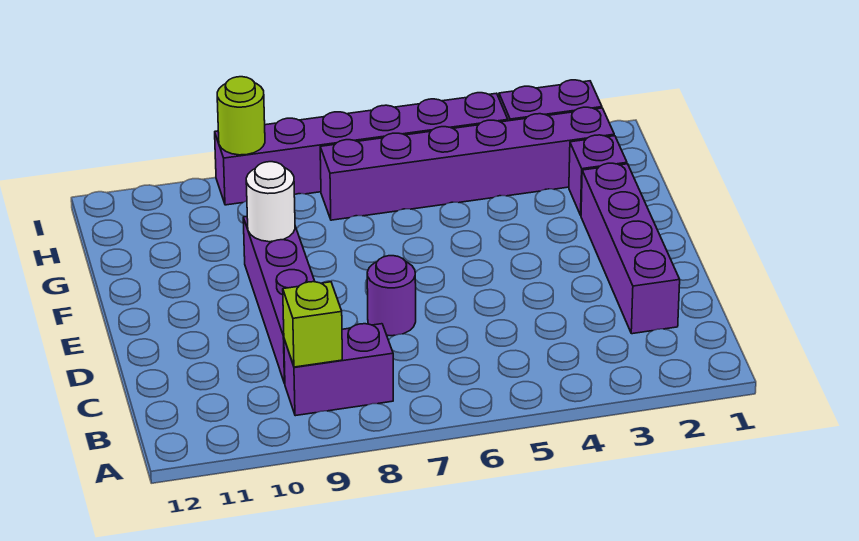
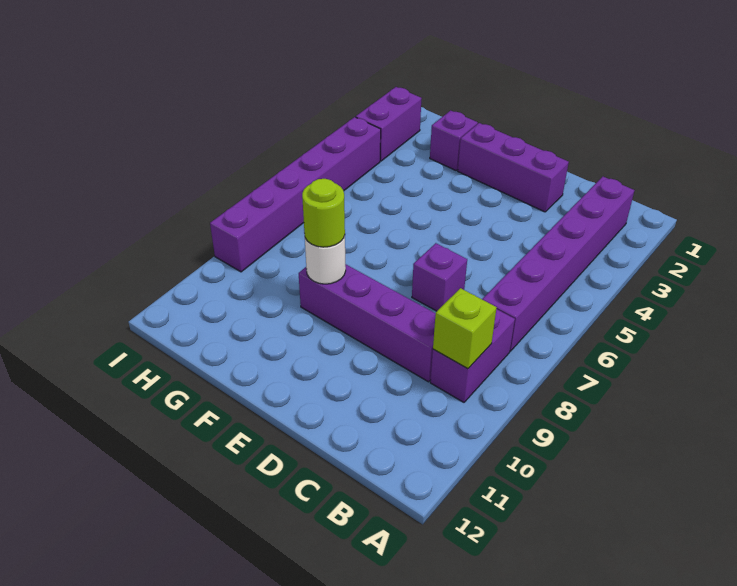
purple brick C2:F2 level 1 -> purple brick D2:F2 level 1
purple round brick D7 level 1 -> purple brick D7 level 1
purple brick H2:H7 level 1 -> purple brick B2:B7 level 1
lime round brick I9 level 2 -> lime round brick F9 level 3

